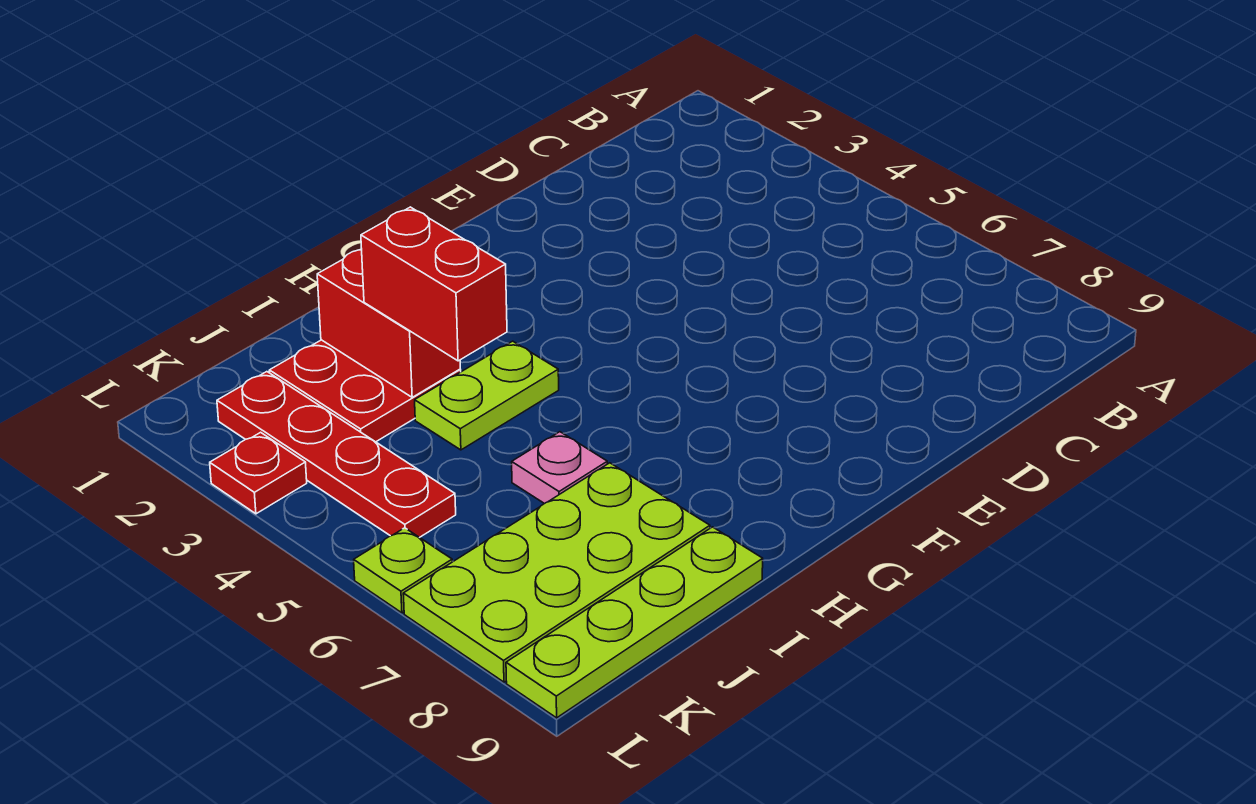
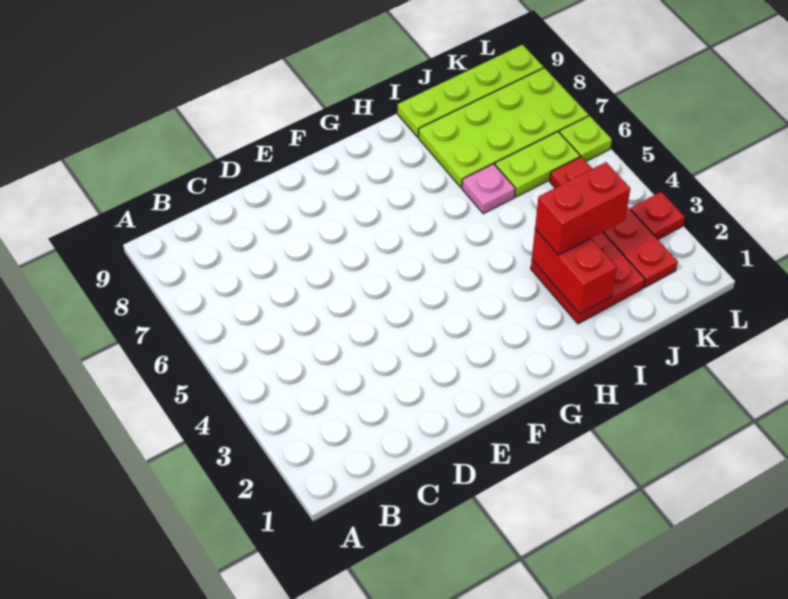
lime plate H4:I4 level 1 -> lime plate J6:K6 level 1
red brick I3:I4 level 3 -> red brick I3:J3 level 3

